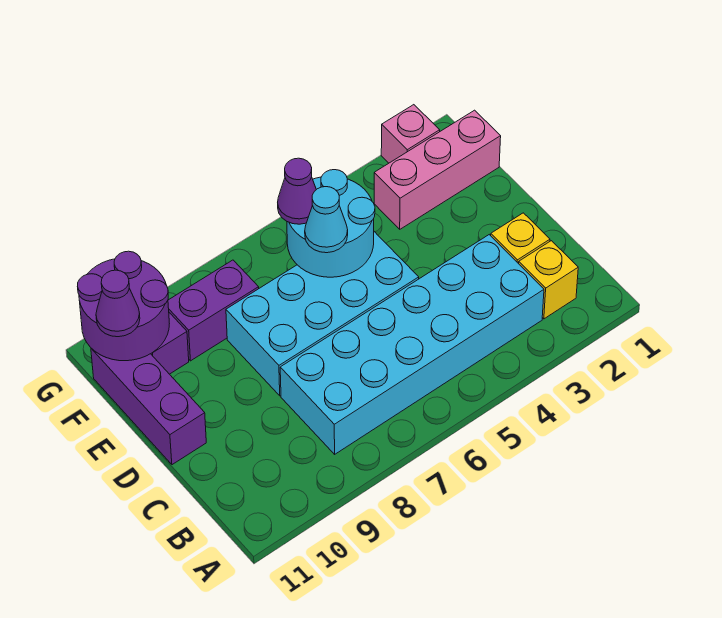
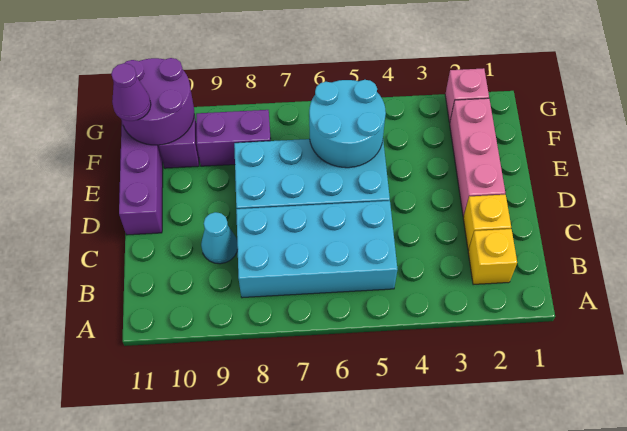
cyan brick B3:C8 level 1 -> cyan brick B5:C8 level 1
cyan cone E6 level 3 -> cyan cone C9 level 1
pink brick F1:F3 level 1 -> pink brick D2:F2 level 1
purple cone F6 level 3 -> none

